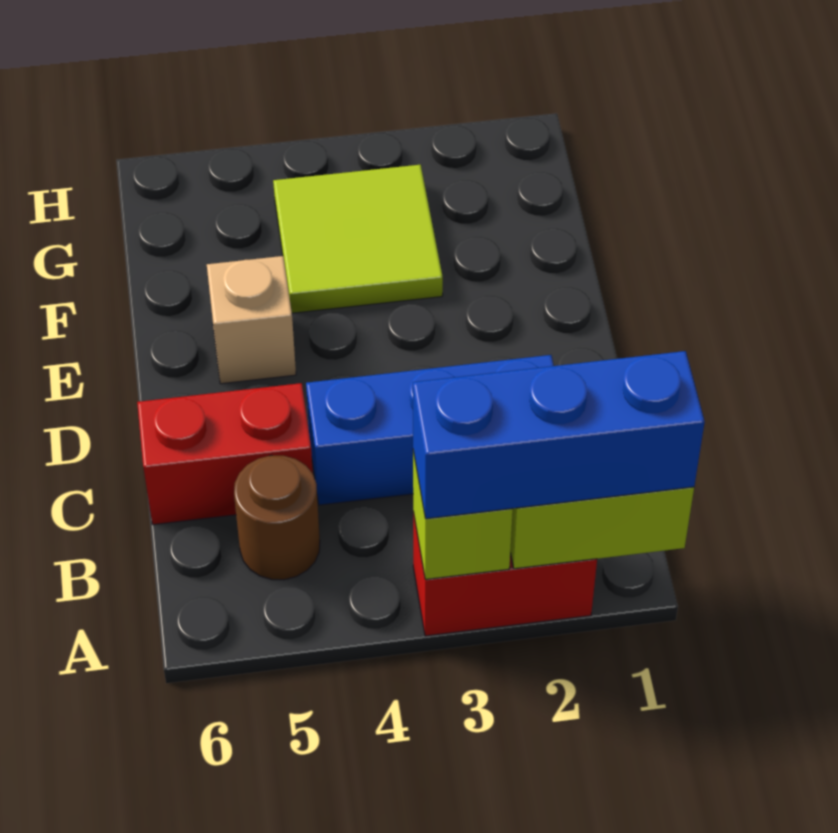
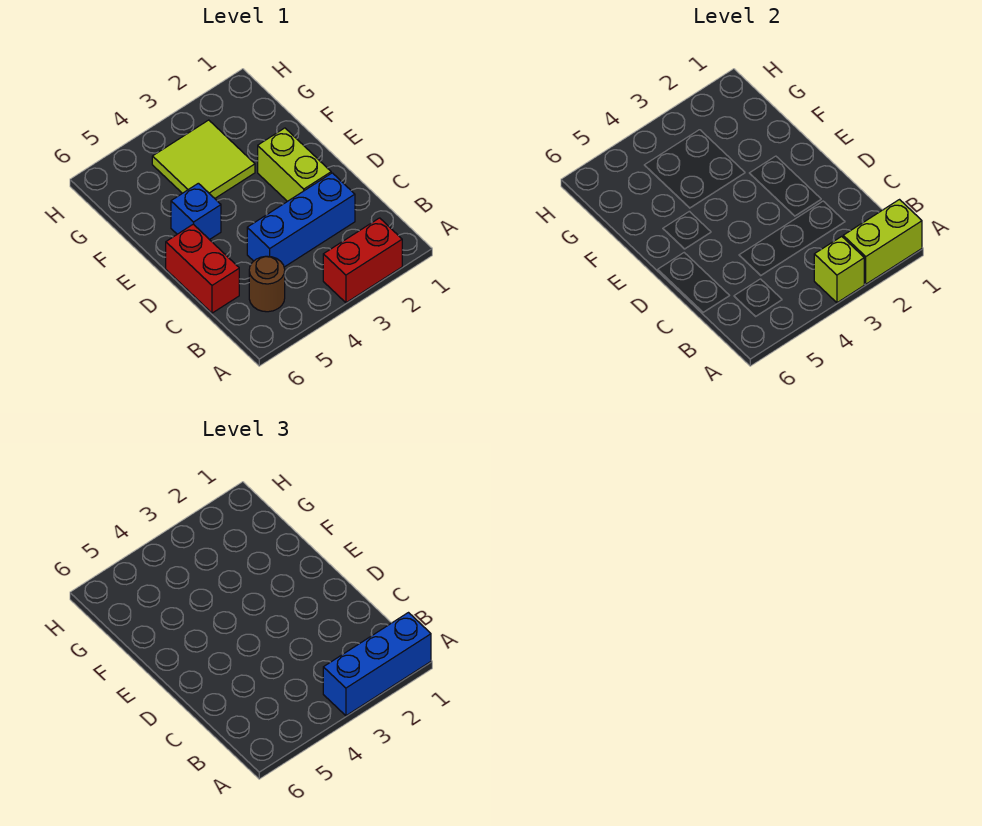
red brick C5:C6 level 1 -> red brick C6:D6 level 1
none -> lime brick D2:E2 level 1
tan brick E5 level 1 -> blue brick E5 level 1

